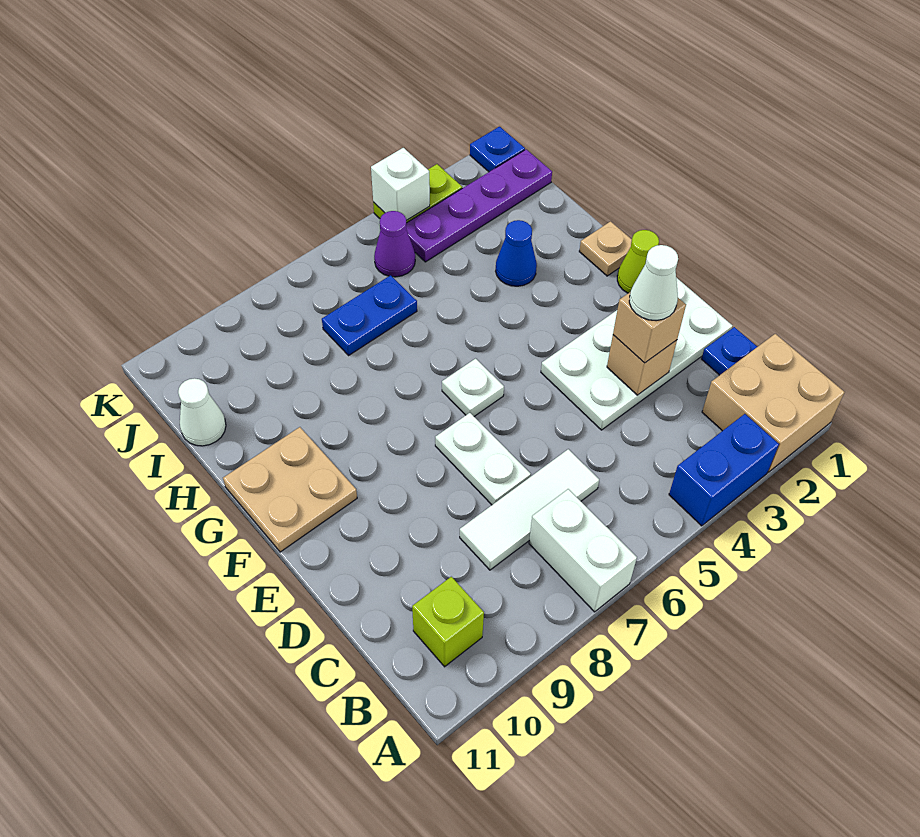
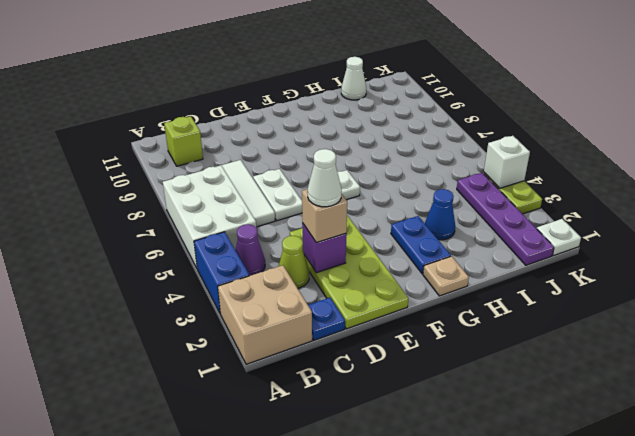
white brick A7:B7 level 1 -> white brick A5:B7 level 1
white plate D1:E4 level 1 -> lime plate D1:E4 level 1
tan brick D3 level 2 -> purple brick D3 level 2
white plate D7:E7 level 1 -> white plate D6:D7 level 1
lime cone F1 level 1 -> lime cone C3 level 1
tan plate F10:G11 level 1 -> none
blue plate I6:I7 level 1 -> blue plate G2:G3 level 1
purple cone J5 level 1 -> purple cone B4 level 1
blue plate K1 level 1 -> white plate K1 level 1

